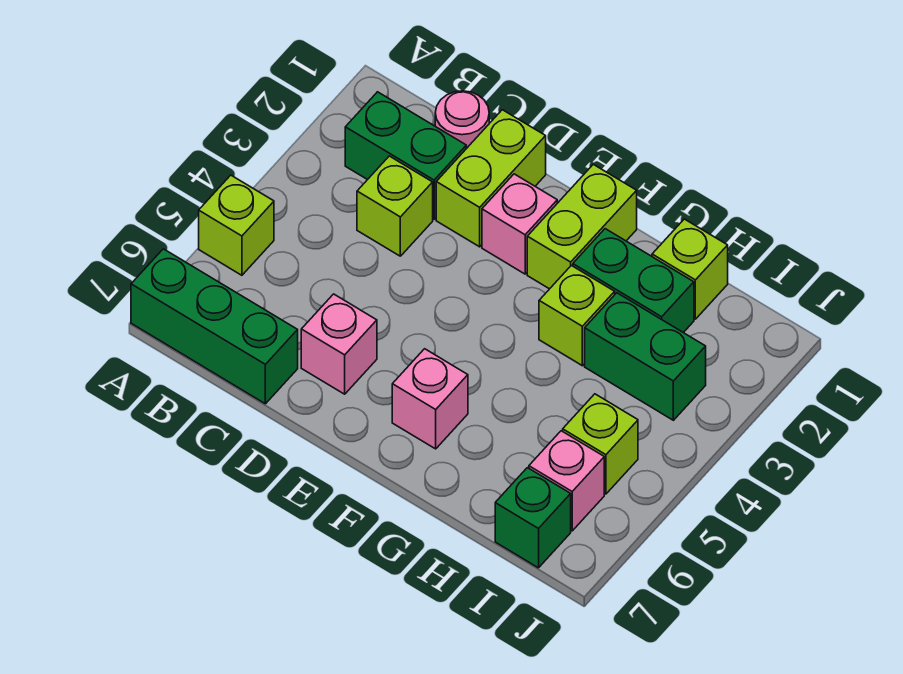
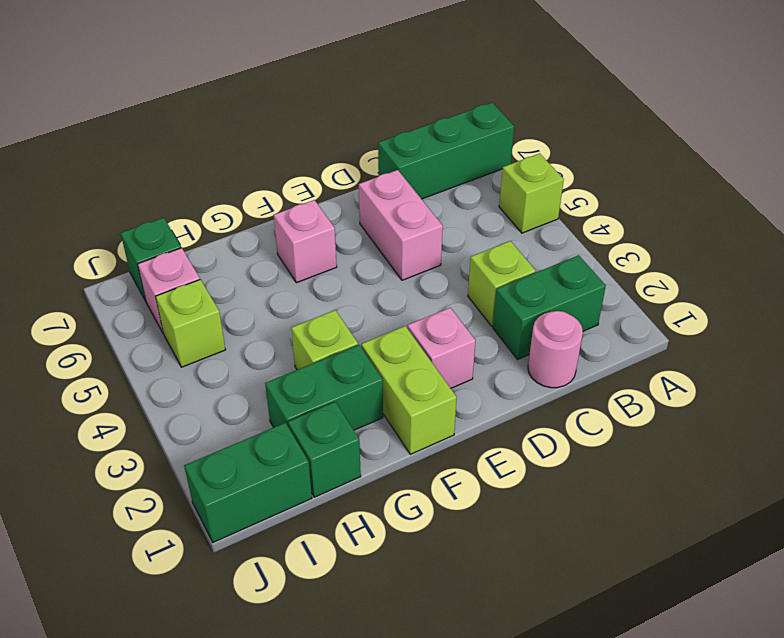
lime brick D1:D2 level 1 -> none
pink brick D6 level 1 -> pink brick D5:D6 level 1
lime brick H1 level 1 -> green brick H1 level 1
green brick H3:I3 level 1 -> green brick I1:J1 level 1

